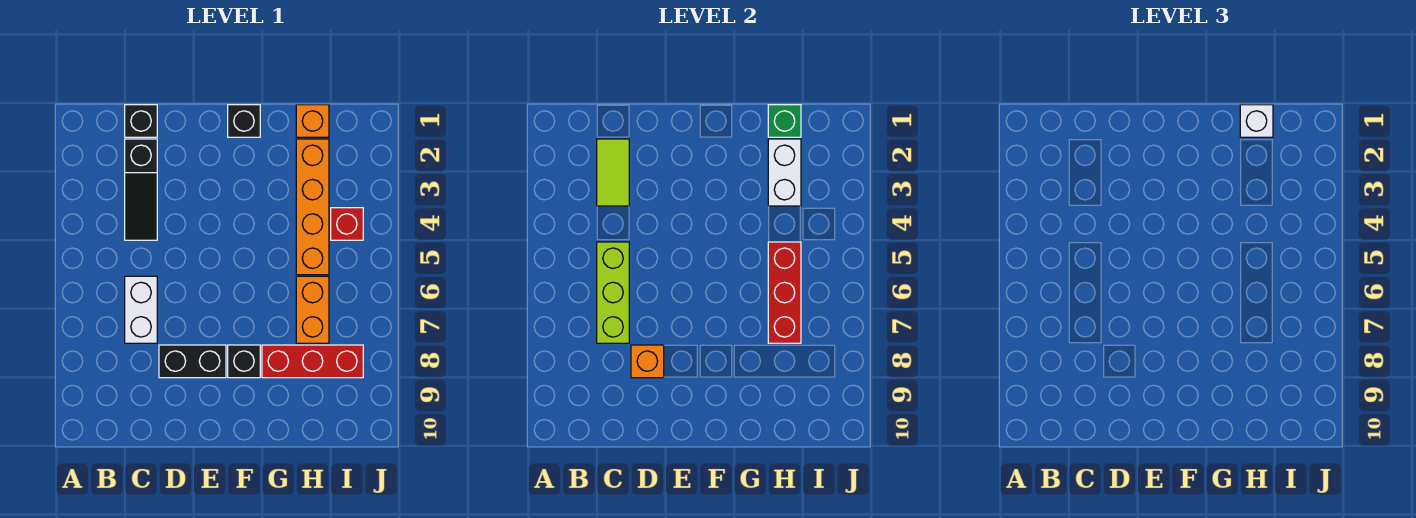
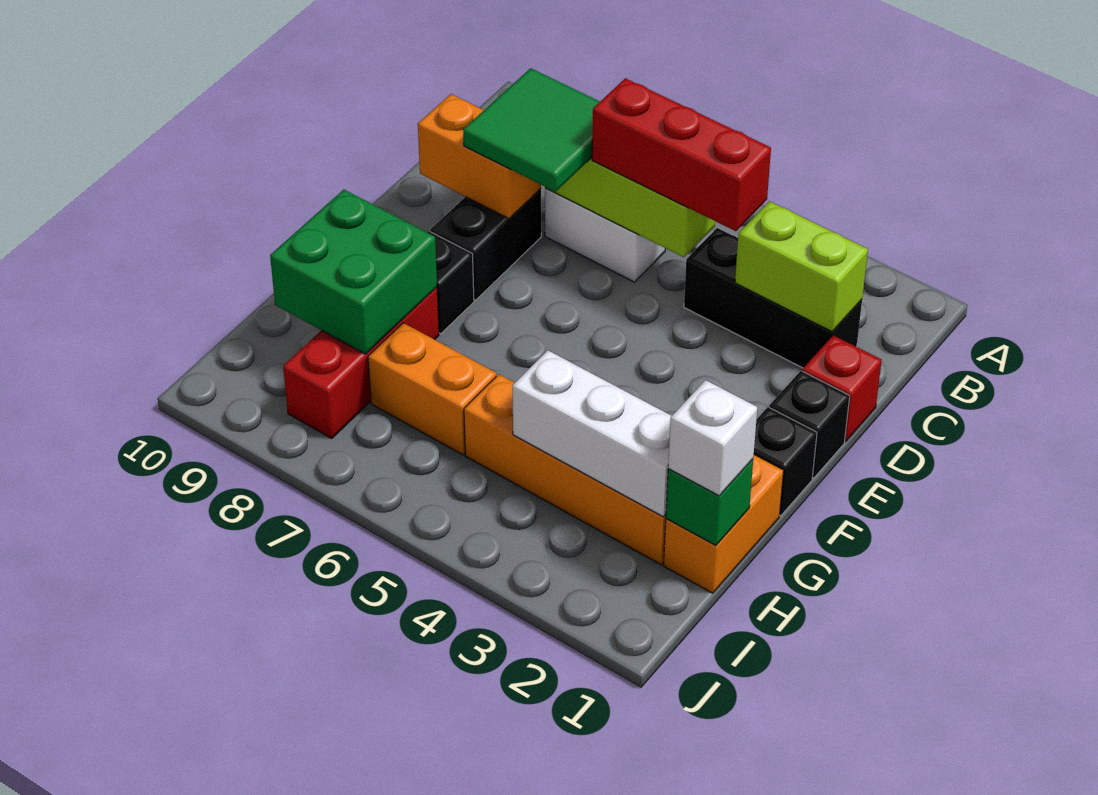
black brick C1 level 1 -> black brick E1 level 1
black slope C2:C4 level 1 top 2 -> black brick C2:C4 level 1
lime tile C2:C3 level 2 -> lime brick C2:C3 level 2
none -> green tile C7:D8 level 3
orange brick D8 level 2 -> orange brick D8:D9 level 2
none -> green brick G8:H9 level 2
orange brick H1 level 1 -> orange brick G1:H1 level 1
white brick H2:H3 level 2 -> white brick H2:H4 level 2
red brick H5:H7 level 2 -> red brick C4:C6 level 3
red brick I4 level 1 -> red brick D1 level 1

